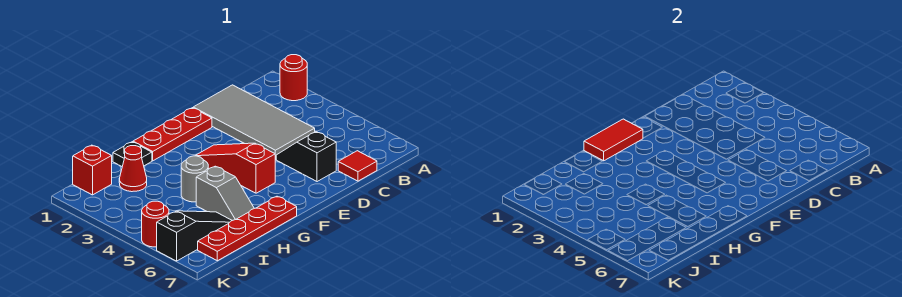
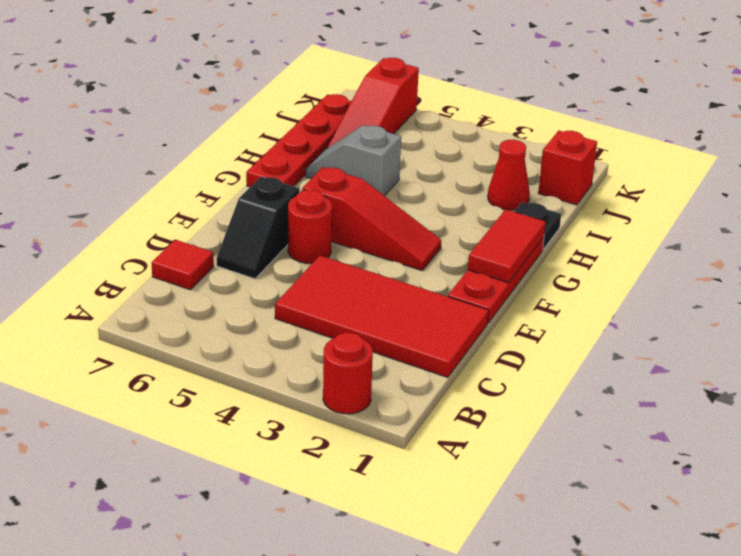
grey tile C1:D4 level 1 -> red tile C1:D4 level 1
black slope D5:D6 level 1 top 6 -> black slope D6:E6 level 1 top E
grey round brick H4 level 1 -> none
black slope I6:K6 level 1 top K -> red slope I6:K6 level 1 top K
red round brick K5 level 1 -> red round brick E5 level 1

